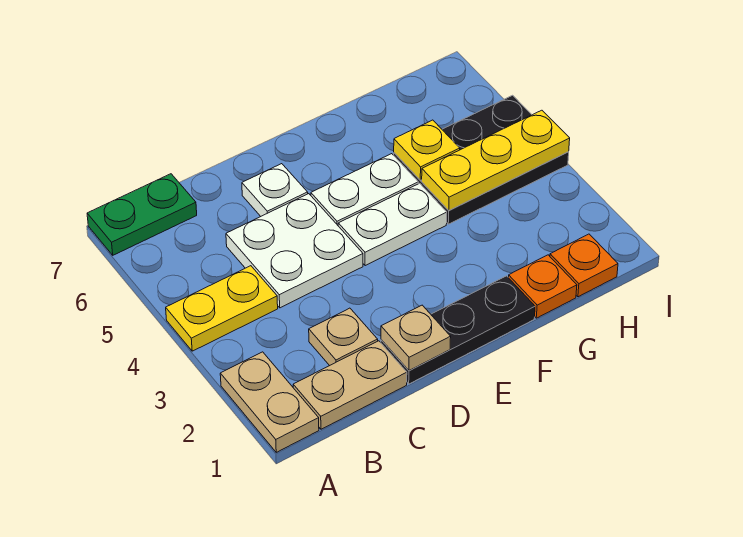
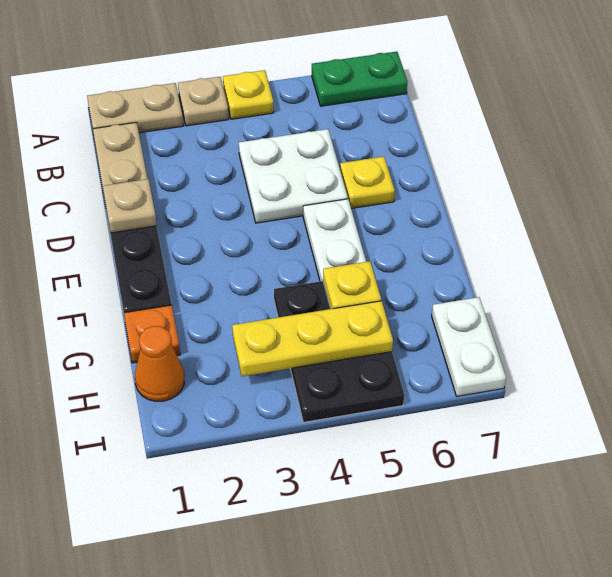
yellow plate A4:B4 level 1 -> yellow plate A4 level 1
green plate A7:B7 level 1 -> green plate A6:A7 level 1
tan plate C2 level 1 -> tan plate A3 level 1
white plate D6 level 1 -> yellow plate D6 level 1
white plate E4:F4 level 1 -> white plate H7:I7 level 1
yellow plate G4:I4 level 2 -> yellow plate H3:H5 level 2
orange plate H1 level 1 -> orange cone H1 level 1

